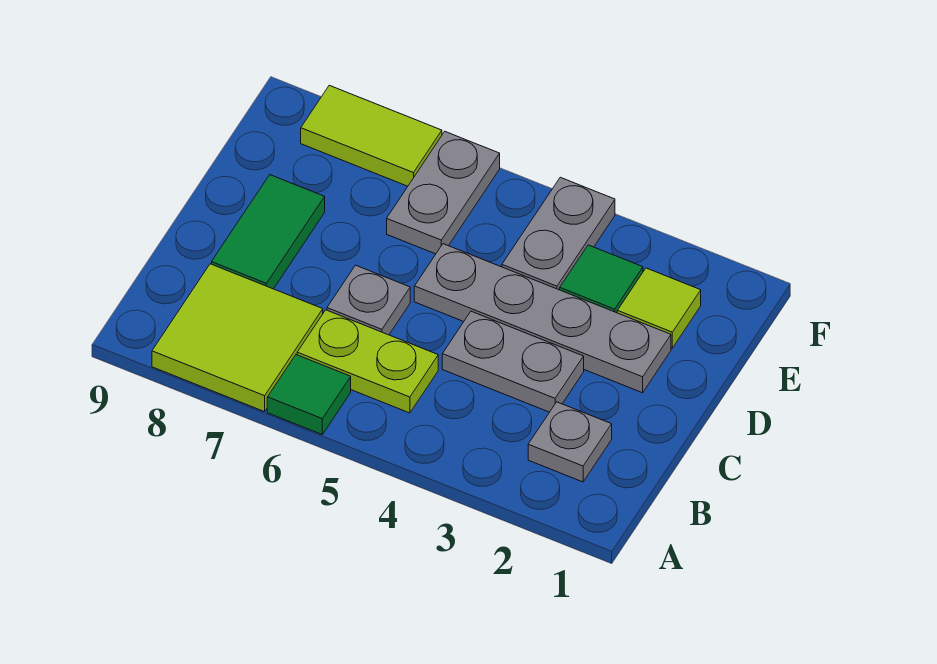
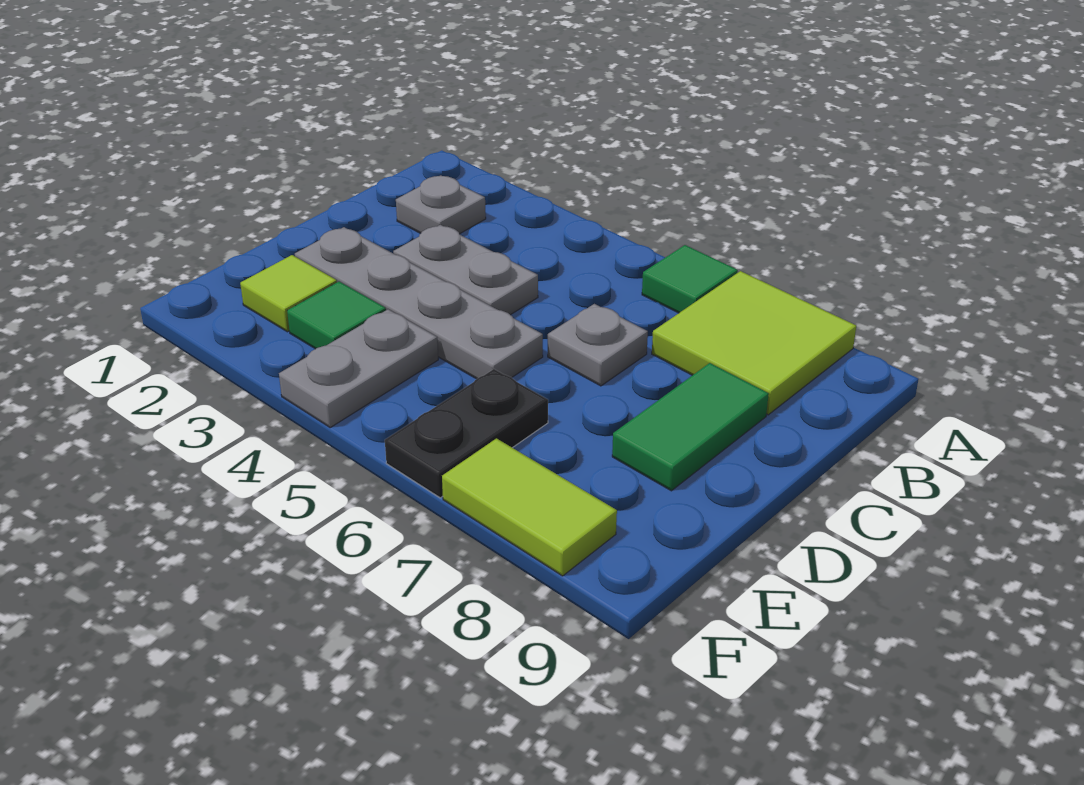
lime plate B5:B6 level 1 -> none
grey plate E6:F6 level 1 -> black plate E6:F6 level 1

